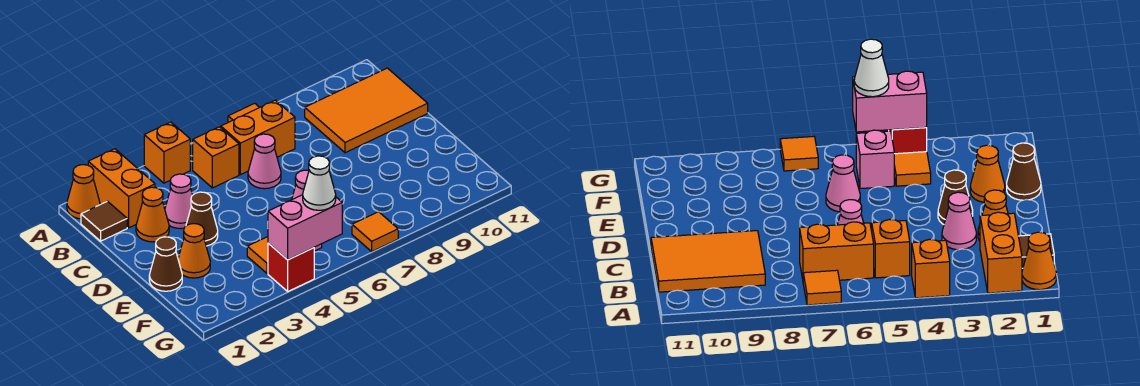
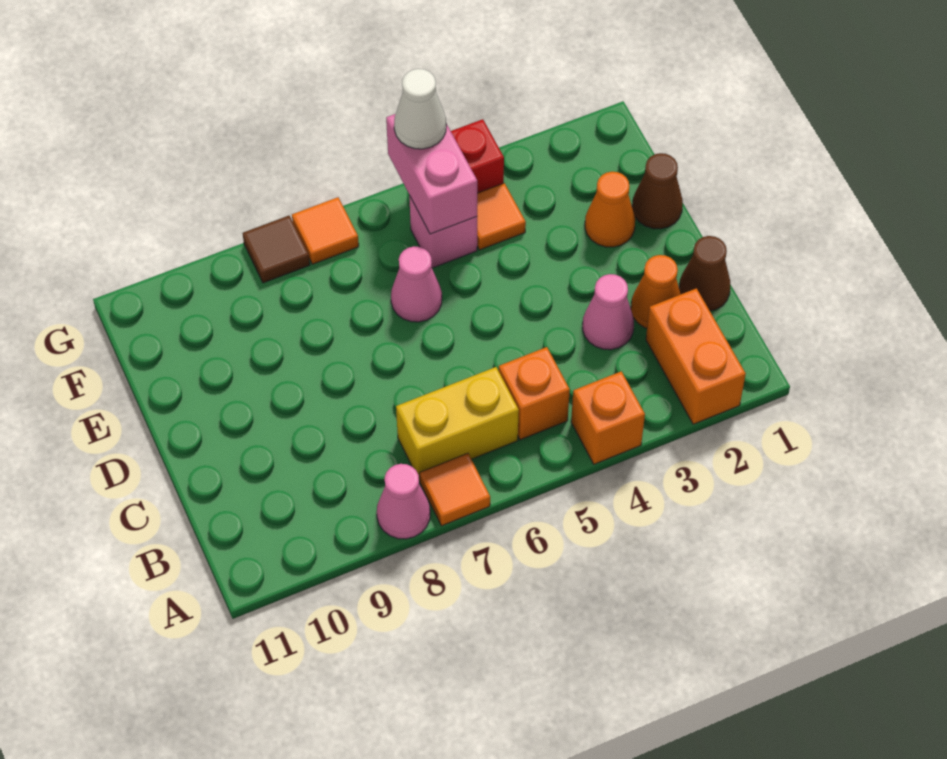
orange cone A1 level 1 -> none
brown tile B1 level 1 -> brown tile G8 level 1
orange brick B6:B7 level 1 -> yellow brick B6:B7 level 1
orange tile B9:C11 level 1 -> none
pink cone C6 level 1 -> pink cone A8 level 1
brown cone D3 level 1 -> brown cone C1 level 1
pink brick G4:G5 level 2 -> pink brick F5:G5 level 2

